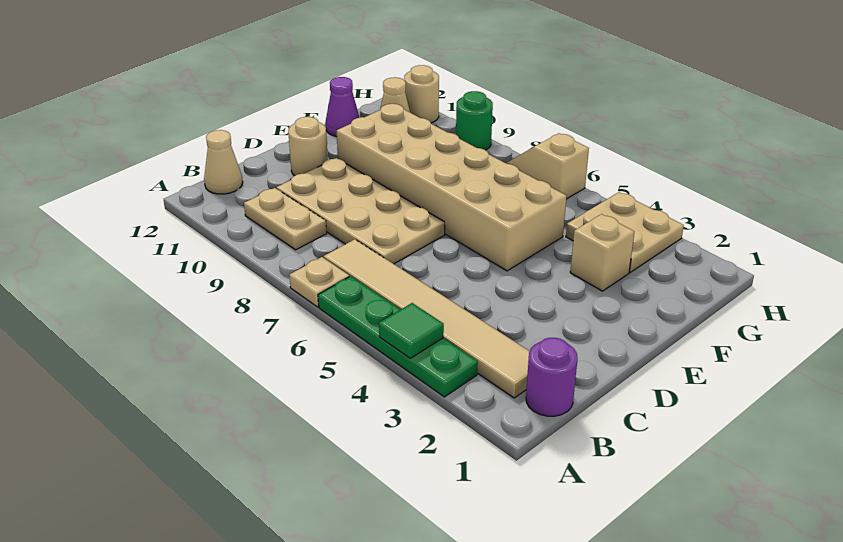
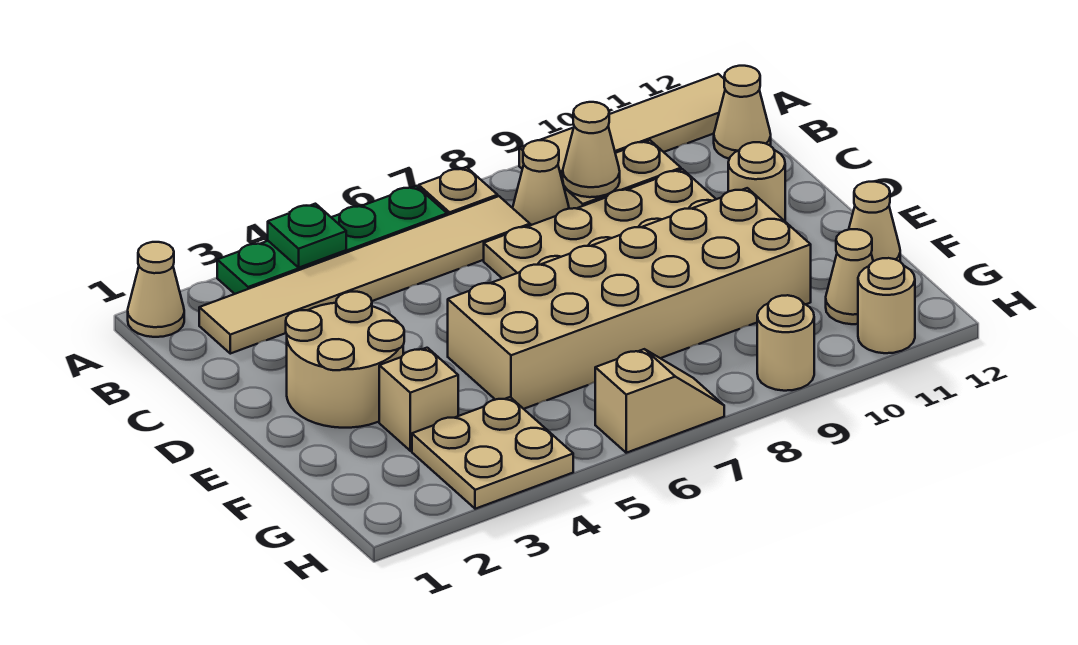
none -> tan cone A1 level 1
green tile A4 level 2 -> green plate A4 level 2
none -> tan tile A9:A12 level 1
purple round brick B1 level 1 -> none
none -> tan cone B8 level 1
none -> tan cone B9 level 2
none -> tan round brick D2:E3 level 1
purple cone F12 level 1 -> tan cone F12 level 1
green round brick H9 level 1 -> tan round brick H9 level 1

